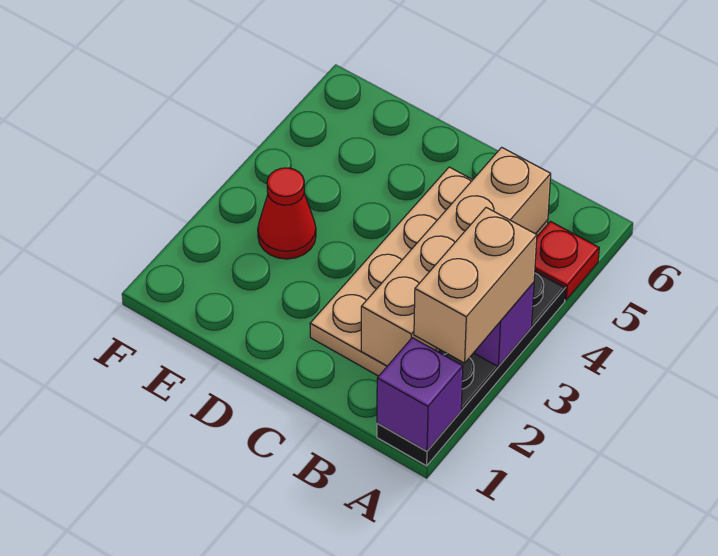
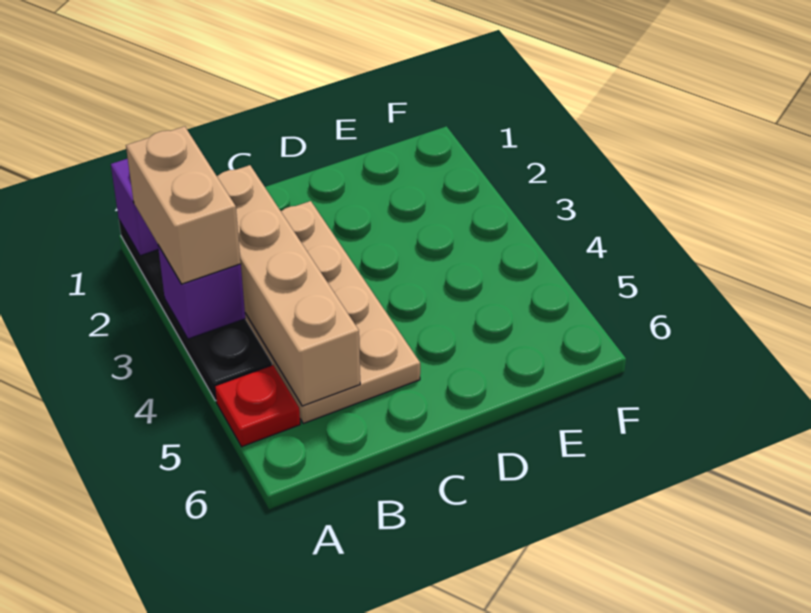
red cone E3 level 1 -> none

